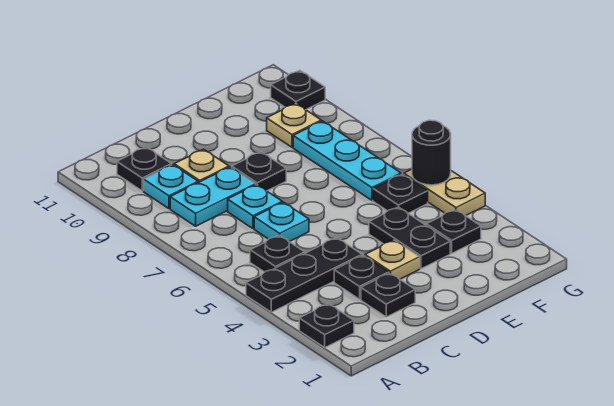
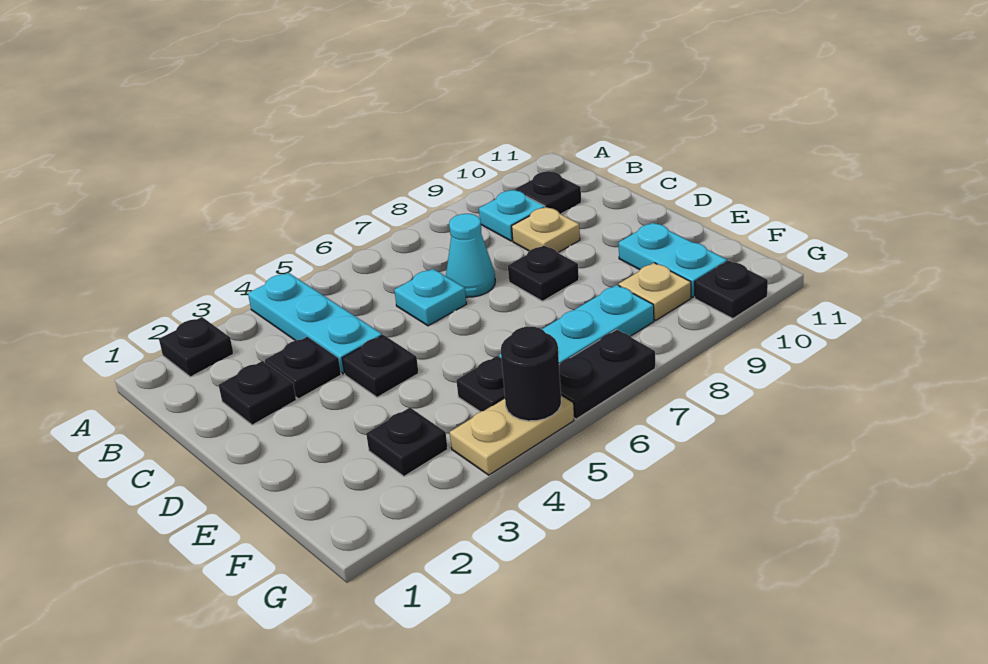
black plate A4:C4 level 1 -> cyan plate A4:C4 level 1
black plate B5 level 1 -> black plate D4 level 1
cyan plate B8:C8 level 1 -> cyan plate E10:F10 level 1
cyan plate C7 level 1 -> cyan cone C7 level 1
tan plate D3 level 1 -> none
black plate E3:E4 level 1 -> black plate G6:G7 level 1

